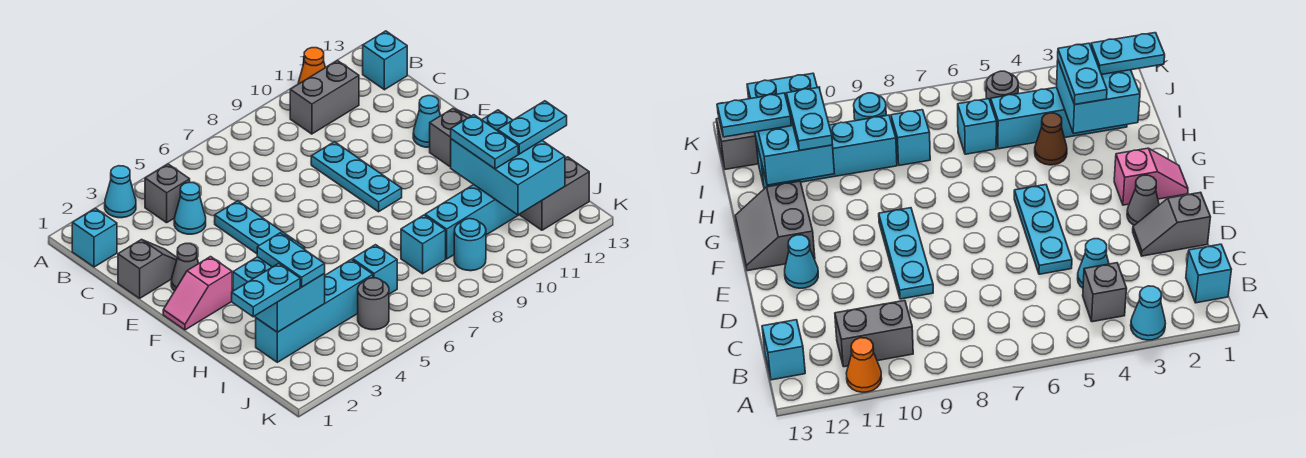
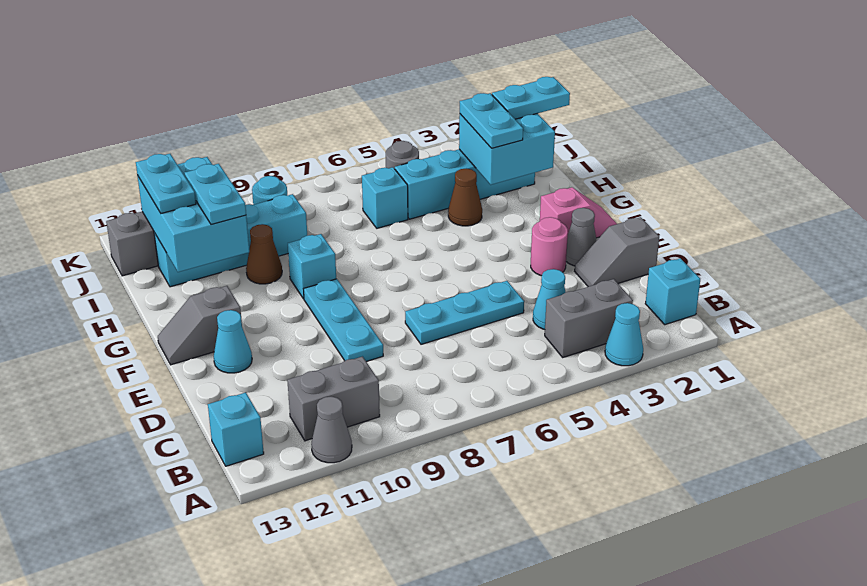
orange cone A11 level 1 -> grey cone A11 level 1
grey brick B4 level 1 -> grey brick B3:B4 level 1
cyan plate D5:F5 level 1 -> cyan plate D5:D7 level 1
none -> pink round brick E3 level 1
grey slope F12:G13 level 1 top 12 -> grey slope F12:F13 level 1 top 12
none -> brown cone H10 level 1
cyan brick I8 level 1 -> cyan brick G9 level 1
cyan plate I12:I13 level 3 -> cyan plate I12:J12 level 3

